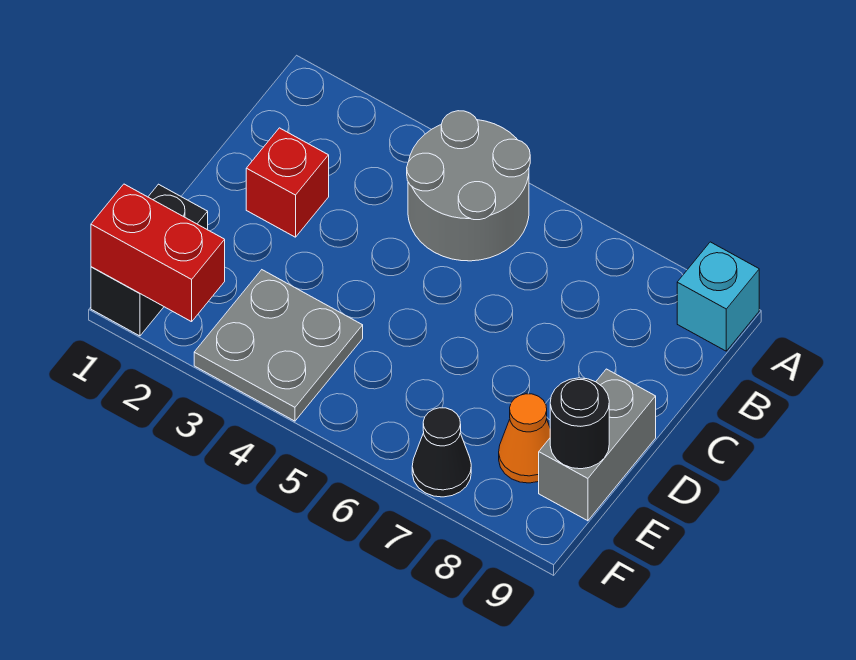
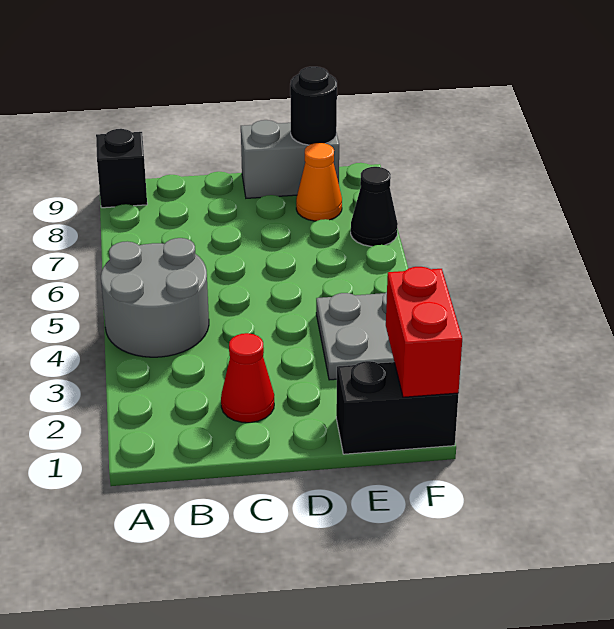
cyan brick A9 level 1 -> black brick A9 level 1
red brick C2 level 1 -> red cone C2 level 1

